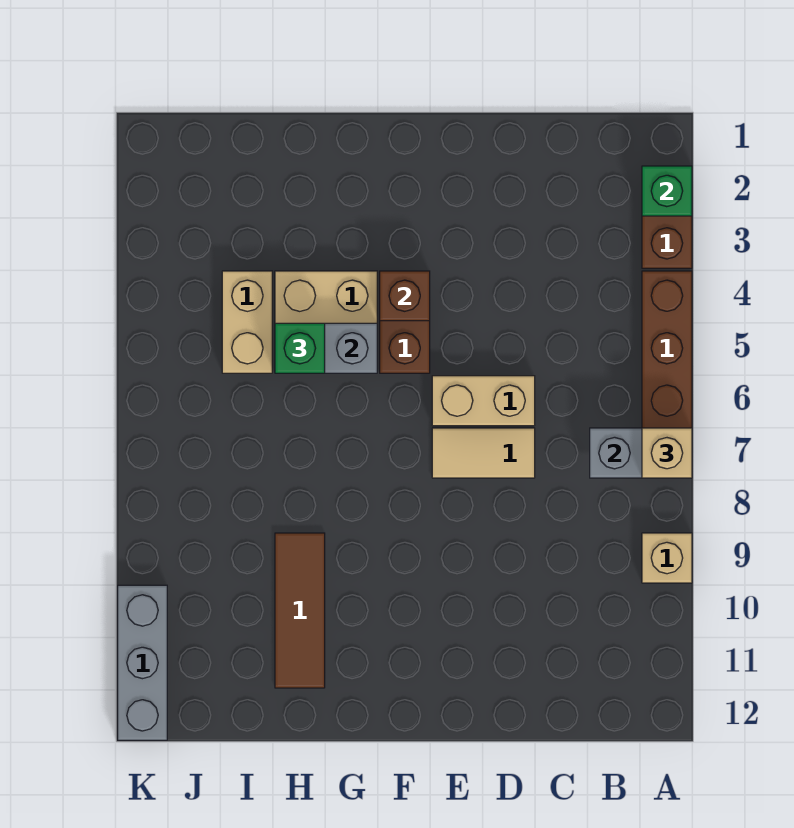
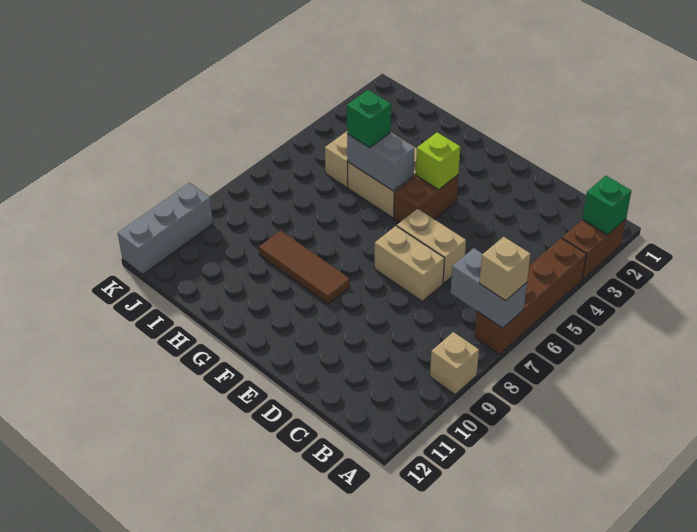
tan tile D7:E7 level 1 -> tan brick D7:E7 level 1
brown brick F4 level 2 -> lime brick F4 level 2
brown tile H9:H11 level 1 -> brown tile F9:H9 level 1

